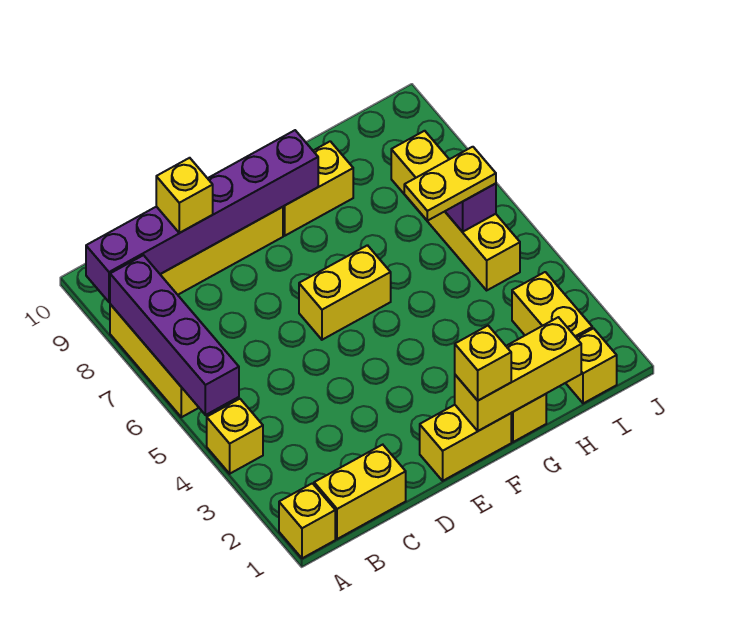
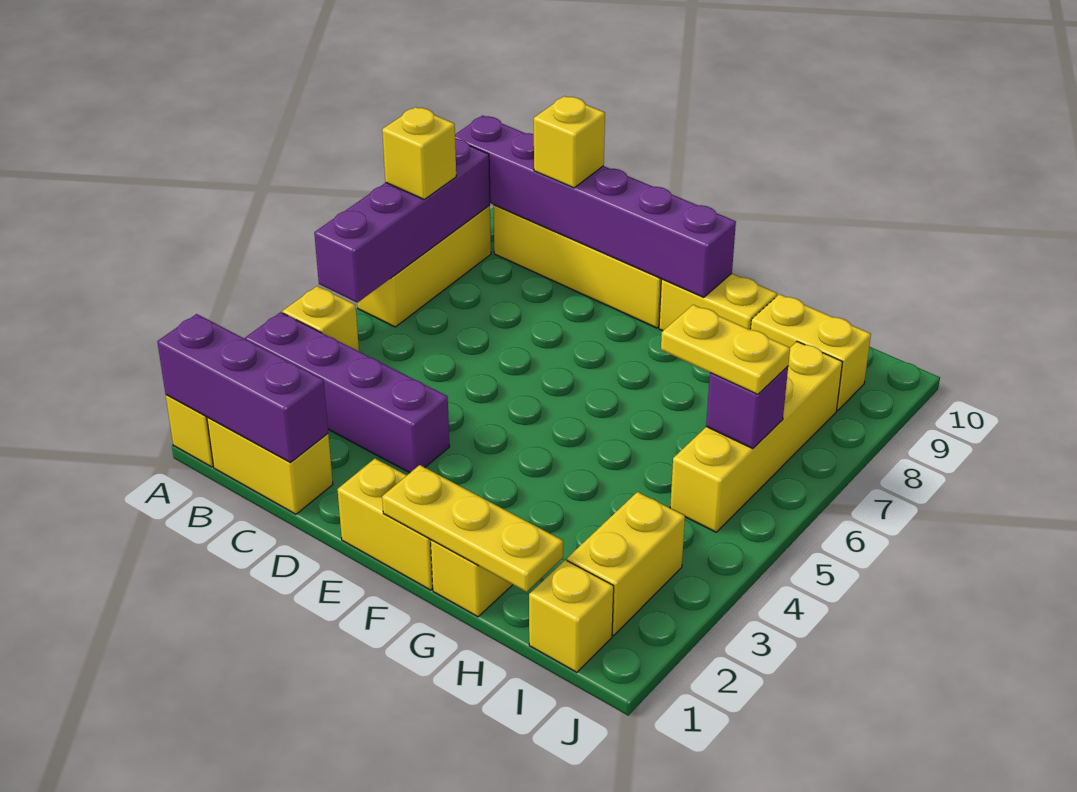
none -> purple brick A1:C1 level 2
none -> purple brick A3:D3 level 1
yellow brick E6:F6 level 1 -> yellow brick H9:I9 level 1
yellow brick F1:H1 level 2 -> yellow plate F1:H1 level 2
yellow brick F1 level 3 -> yellow brick A7 level 3

